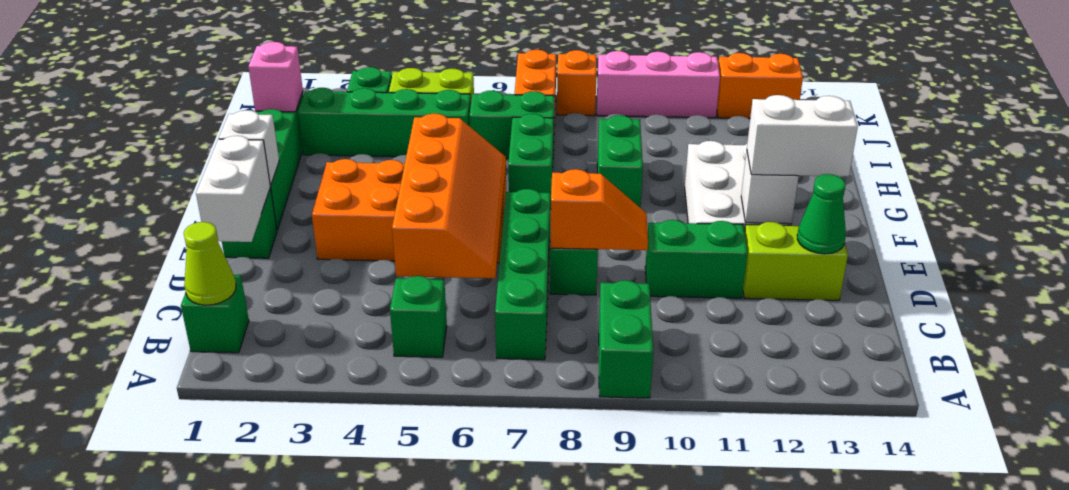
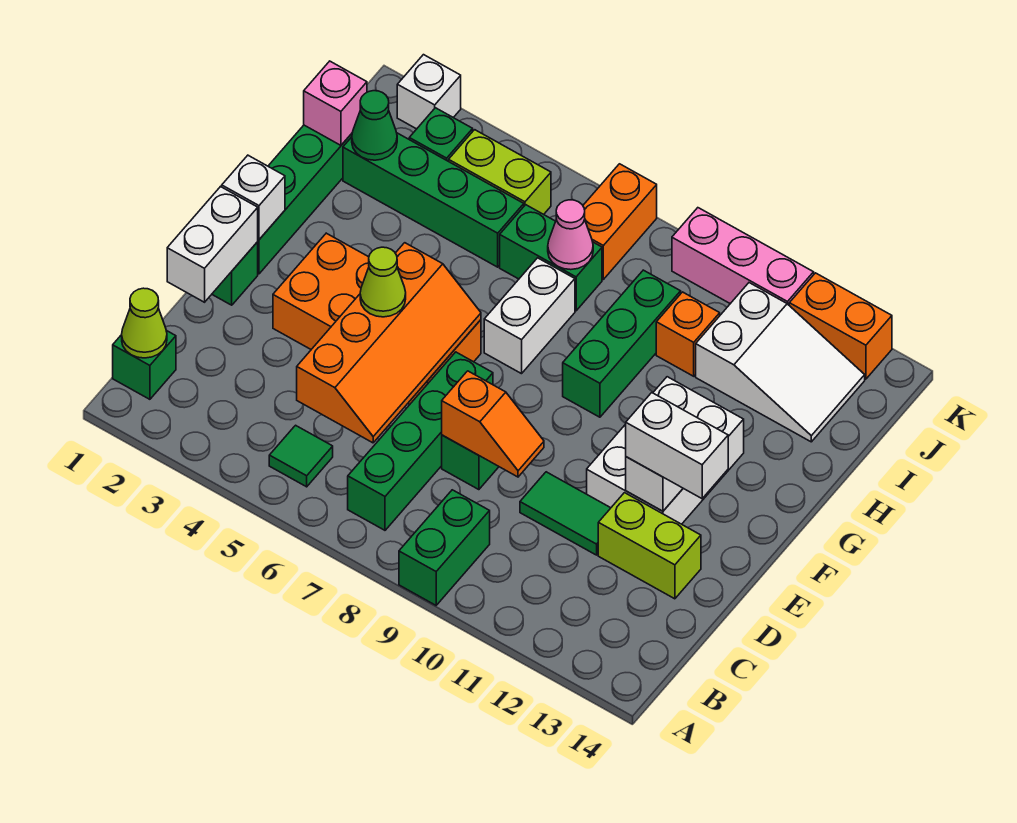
green brick B5 level 1 -> green tile B5 level 1
green brick D10:D11 level 1 -> green tile D10:D11 level 1
green cone D13 level 2 -> green cone I2 level 2
none -> lime cone E5 level 3
green brick G7:H7 level 1 -> white brick G7:H7 level 1
green brick G9:H9 level 1 -> green brick G9:I9 level 1
none -> pink cone I7 level 2
none -> white slope I11:J13 level 1 top 11
none -> white brick K2 level 1
orange brick K8 level 1 -> orange brick I10 level 1

